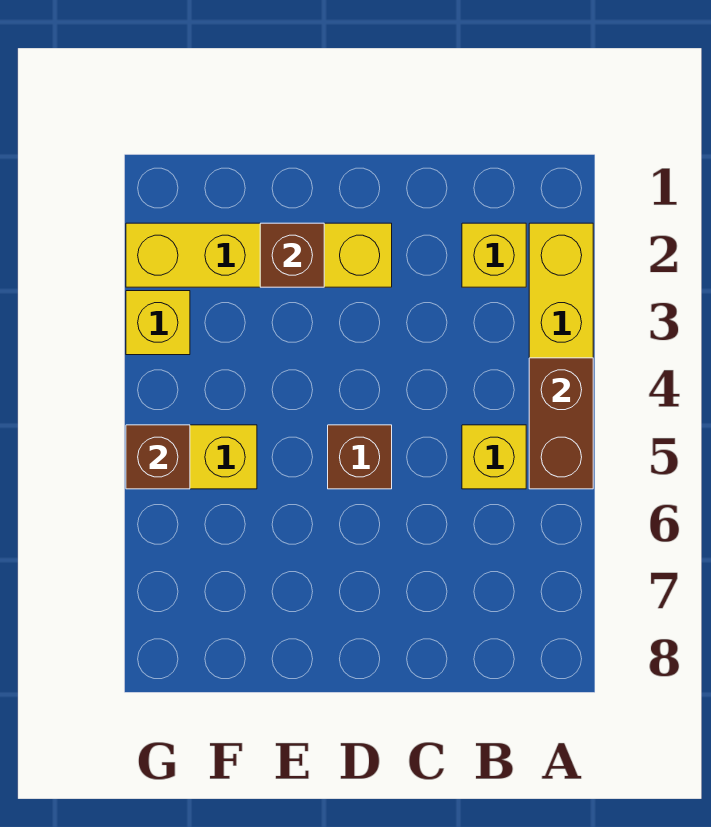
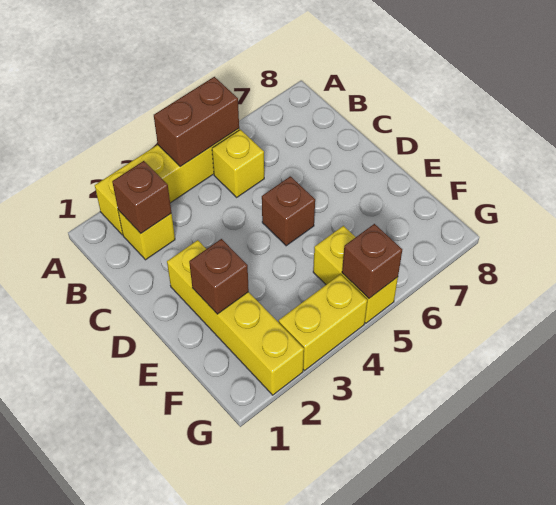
none -> brown brick B2 level 2
yellow brick G3 level 1 -> yellow brick G3:G4 level 1

